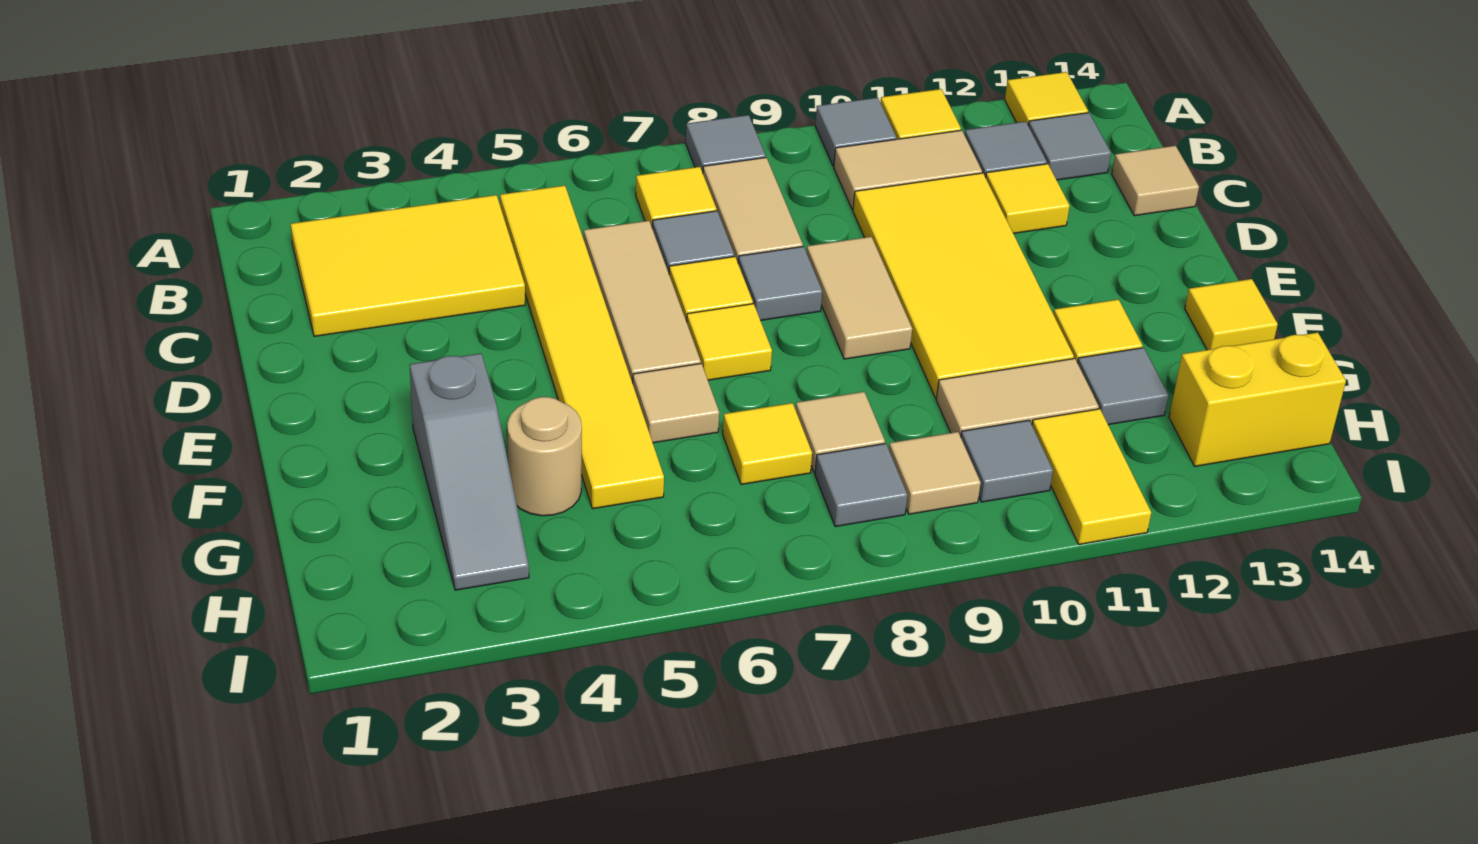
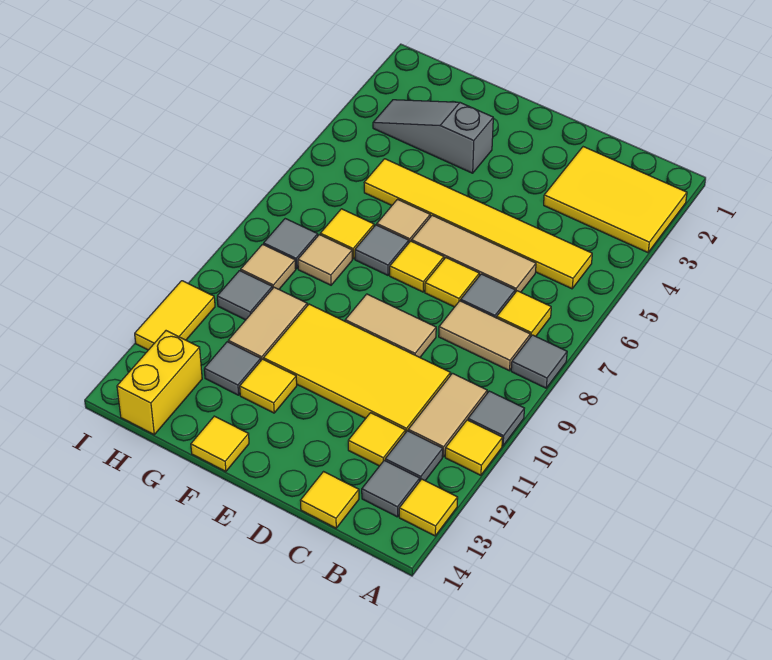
yellow tile B2:C4 level 1 -> yellow tile A2:C3 level 1
tan tile C14 level 1 -> yellow tile C14 level 1
grey tile D8 level 1 -> grey tile F7 level 1
tan round brick G4 level 1 -> none
yellow tile H11:I11 level 1 -> yellow tile I11:I12 level 1

